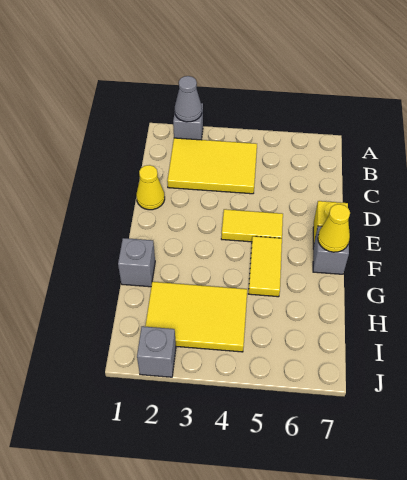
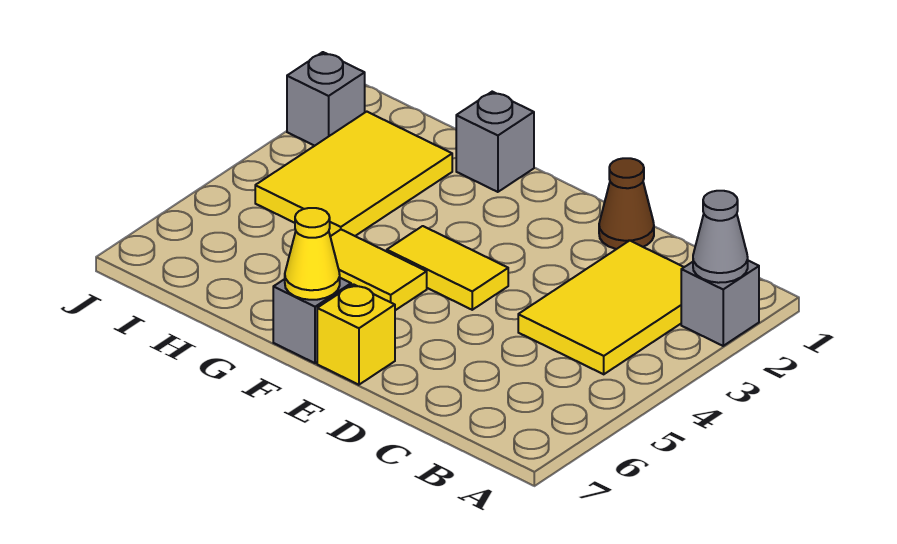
yellow cone D1 level 1 -> brown cone D1 level 1
yellow tile E4:E5 level 1 -> yellow tile E4:F4 level 1

